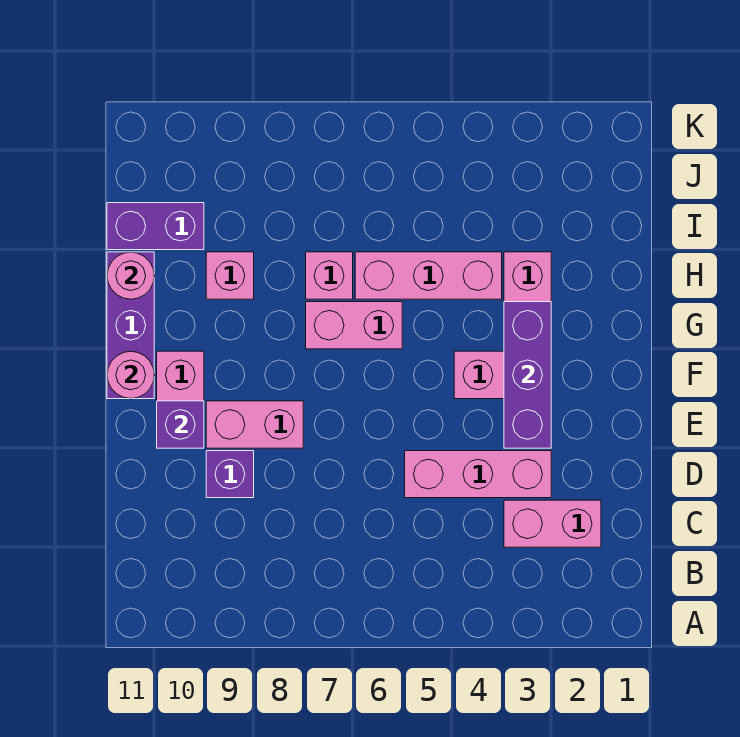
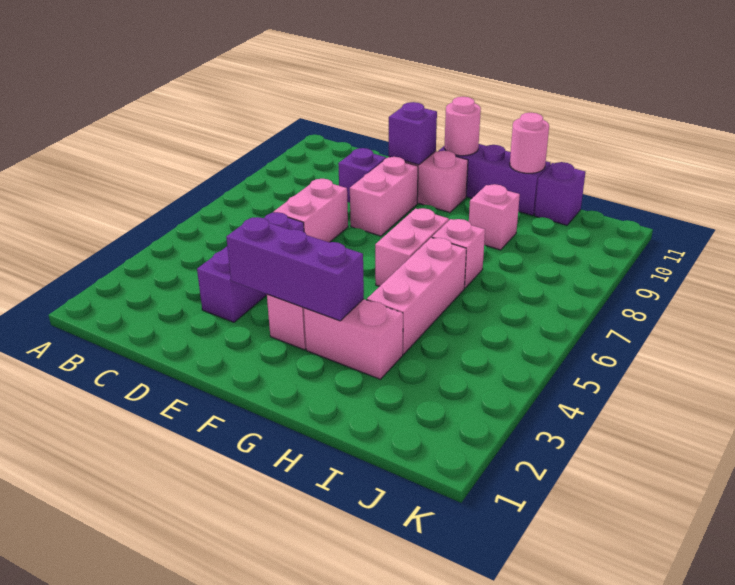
pink brick C2:C3 level 1 -> pink brick D6:D7 level 1
pink brick D3:D5 level 1 -> purple brick D3:D5 level 1
purple brick I10:I11 level 1 -> purple brick I11 level 1

